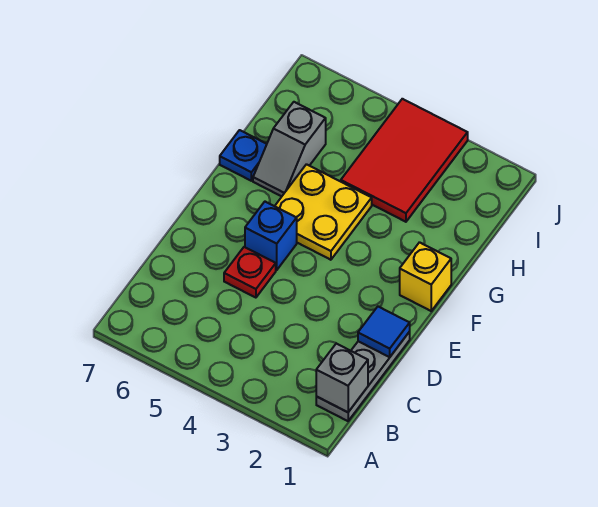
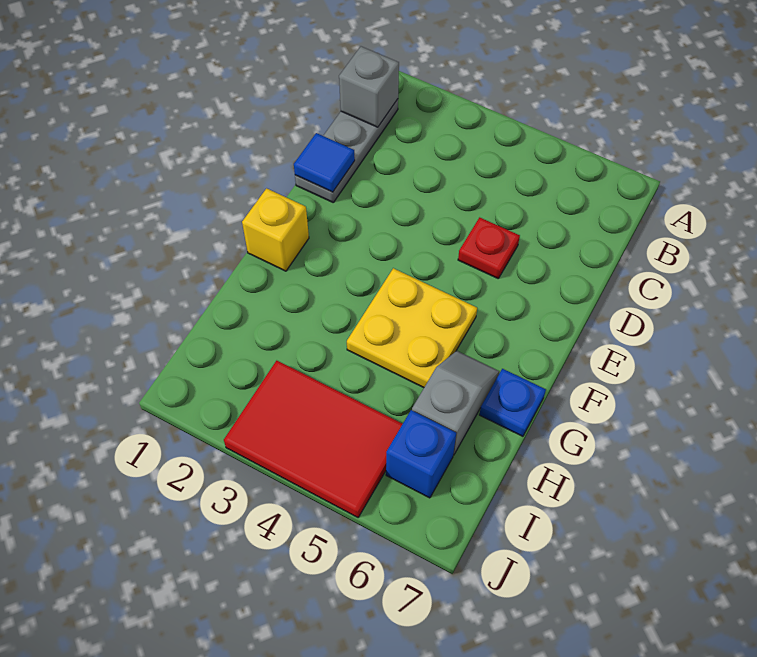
blue brick E5 level 1 -> blue brick I6 level 1
red tile H3:J4 level 1 -> red tile I3:J5 level 1

